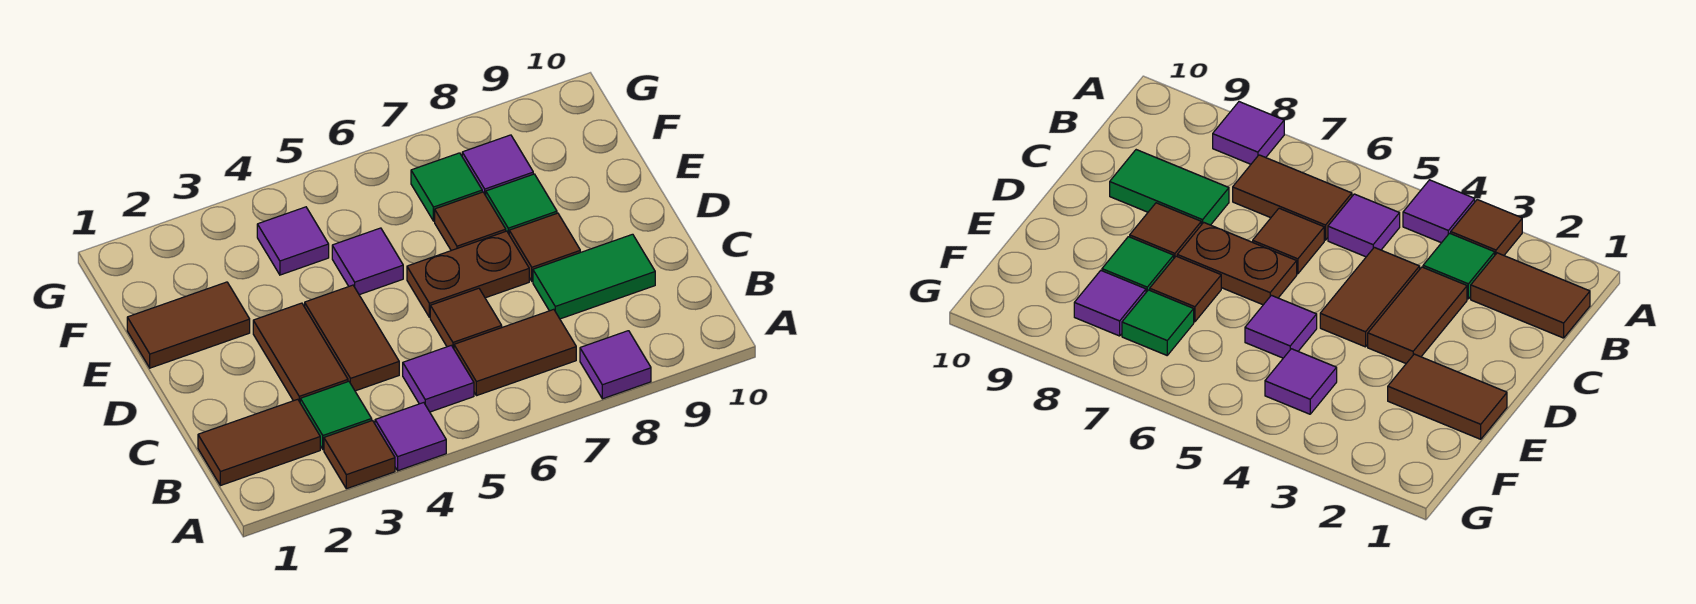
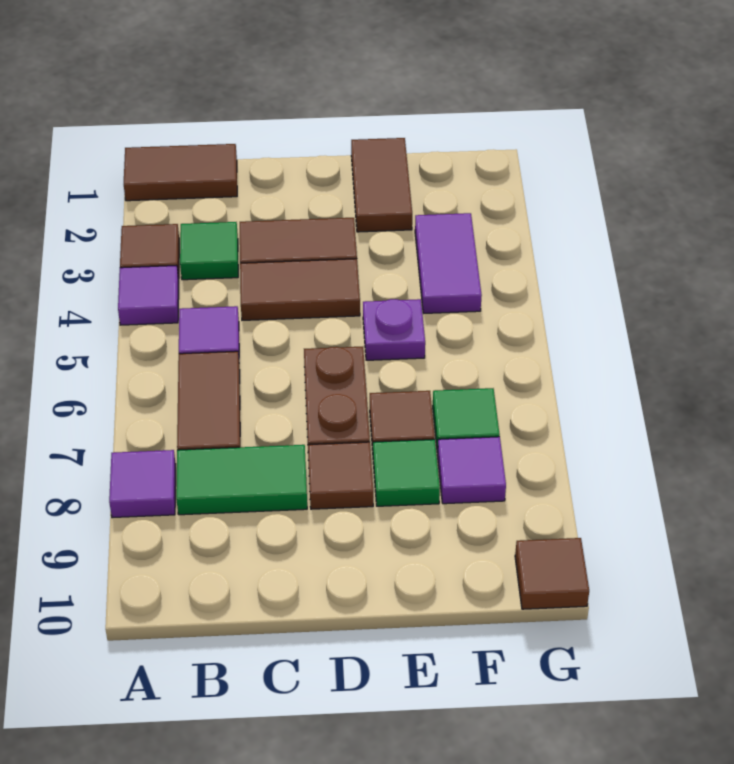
brown tile B1:B2 level 1 -> brown tile A1:B1 level 1
brown tile C6 level 1 -> brown tile G10 level 1
green tile C8:C9 level 1 -> green tile B8:C8 level 1
purple tile E5 level 1 -> purple plate E5 level 1
purple tile F4 level 1 -> purple tile F3:F4 level 1

